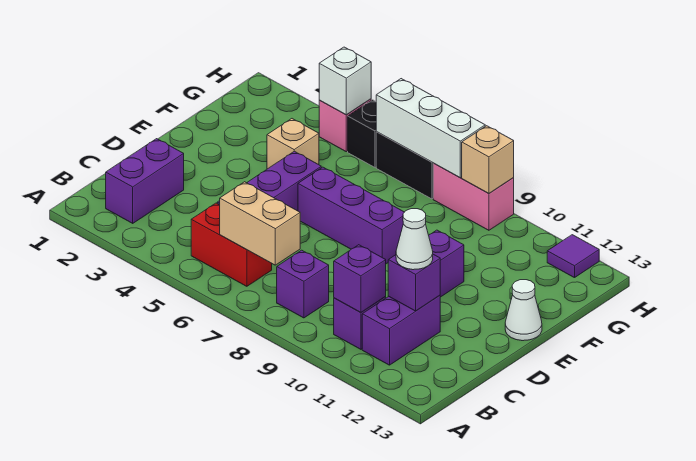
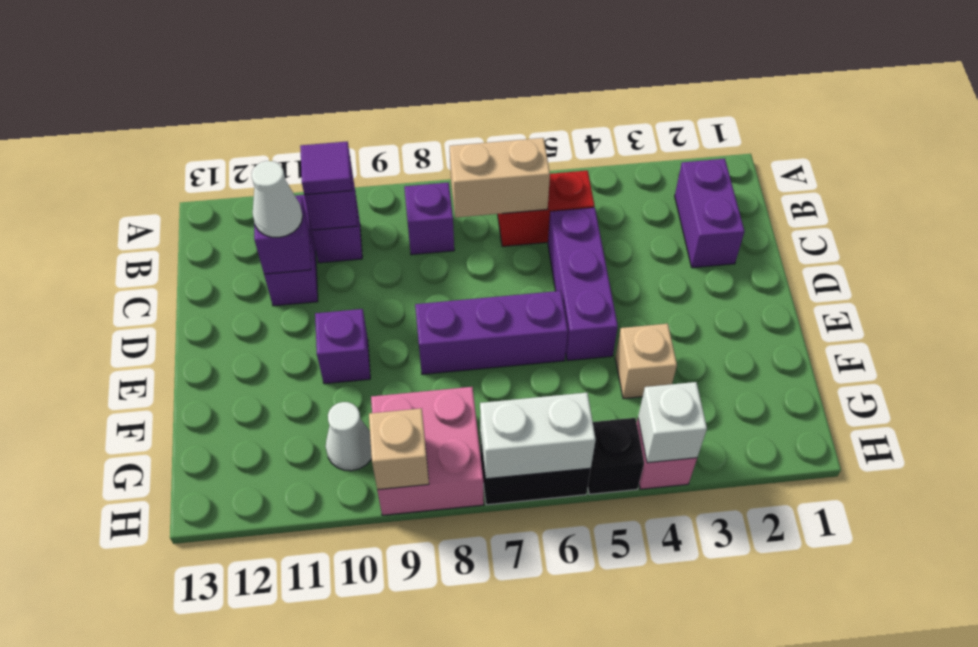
white cone E13 level 1 -> white cone G10 level 1
white brick H6:H8 level 2 -> white brick H6:H7 level 2
pink brick H8:H9 level 1 -> pink brick G8:H9 level 1
purple tile H12 level 1 -> purple tile B10 level 3

